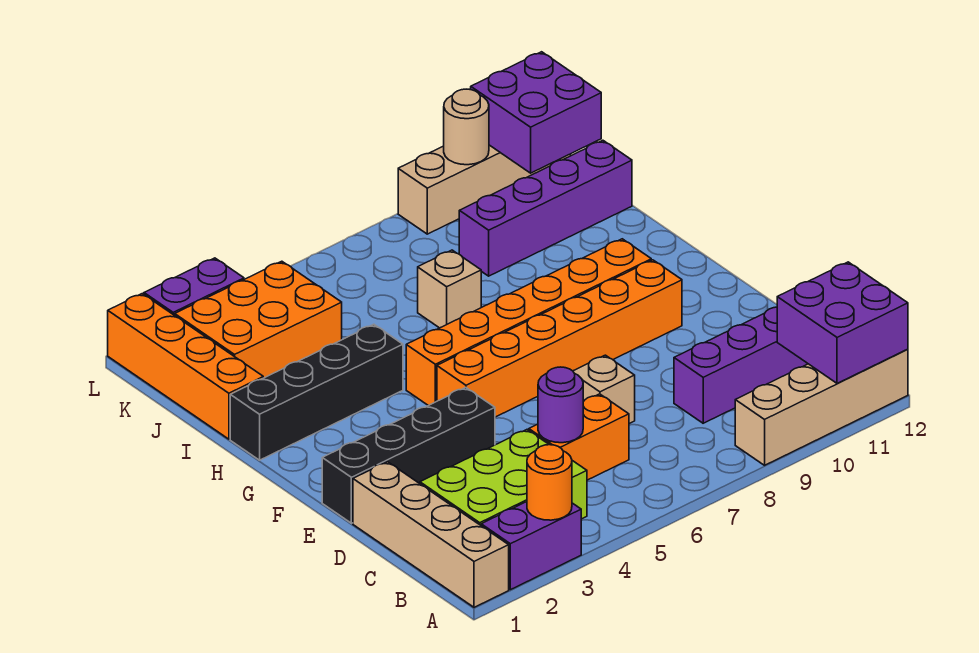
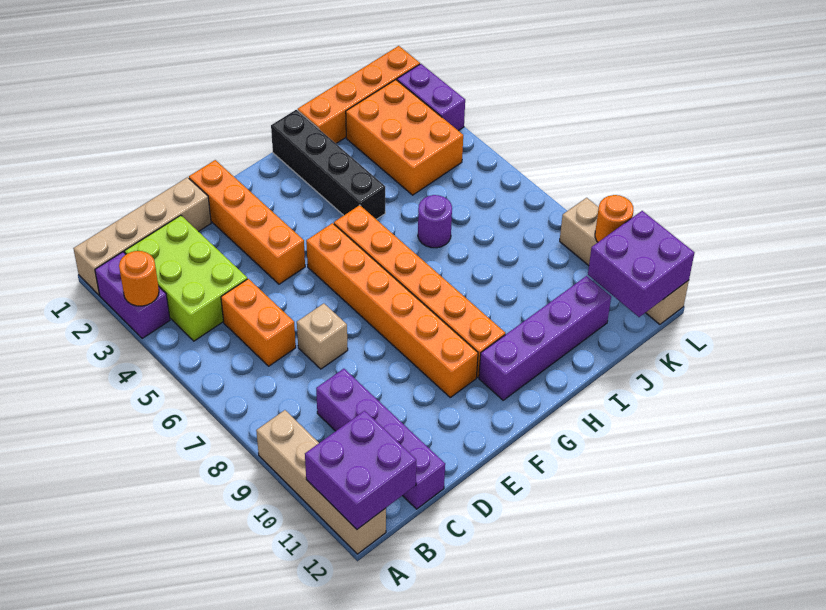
purple round brick C5 level 2 -> purple round brick I6 level 1
black brick E1:E4 level 1 -> orange brick E1:E4 level 1
tan brick I7 level 1 -> none
purple brick J9:J12 level 1 -> purple brick G11:J11 level 1
tan round brick L10 level 2 -> orange round brick L10 level 2

